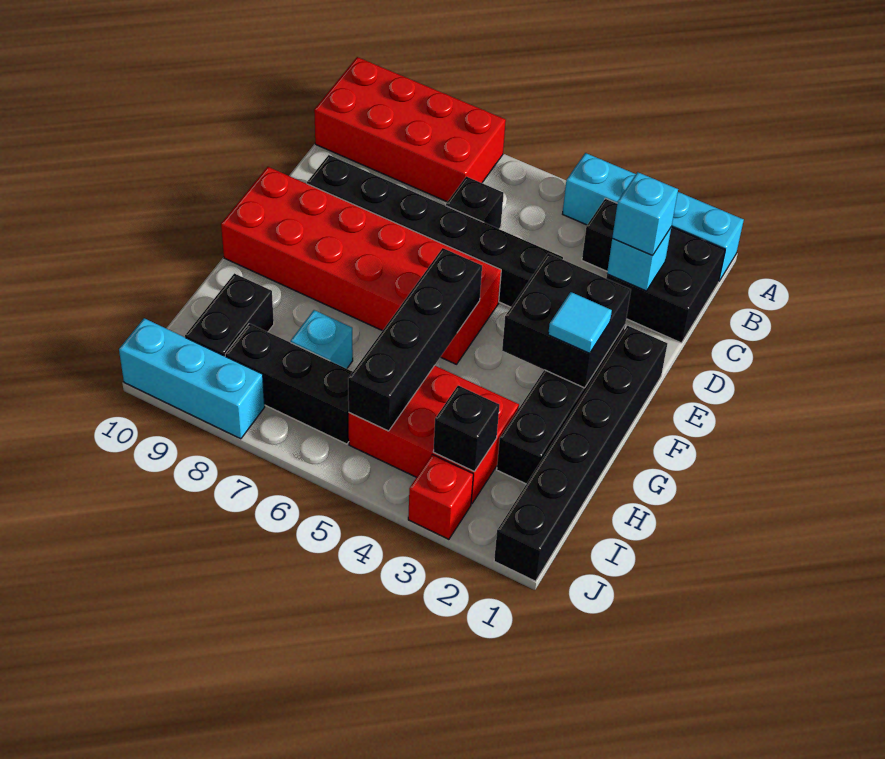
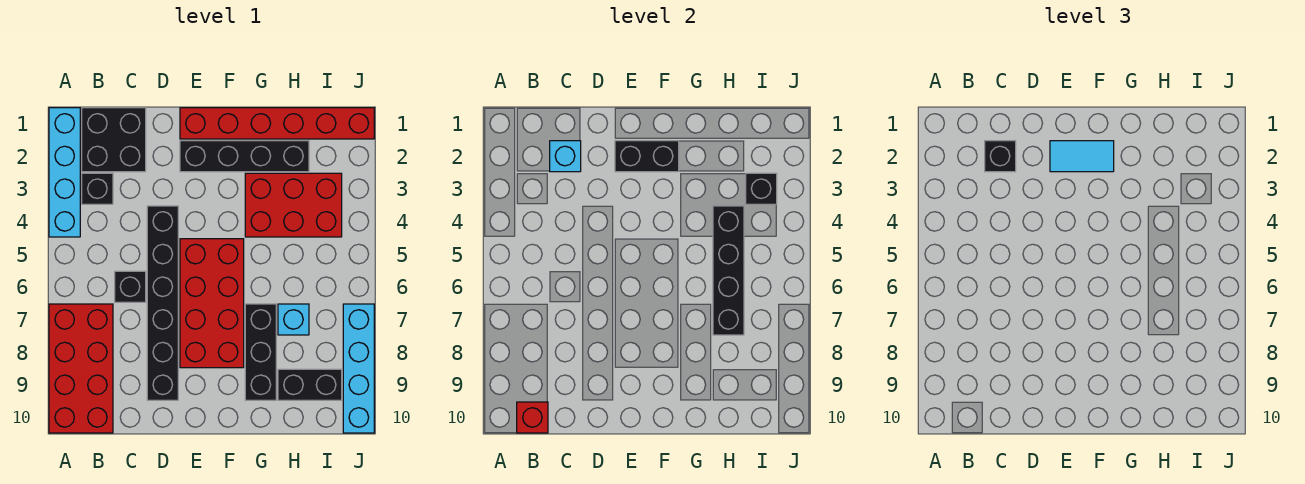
cyan brick C2 level 3 -> black brick C2 level 3
black brick E1:J1 level 1 -> red brick E1:J1 level 1
black brick E2:F3 level 2 -> black brick E2:F2 level 2
red brick E5:F10 level 1 -> red brick E5:F8 level 1
cyan tile F2 level 3 -> cyan tile E2:F2 level 3
black brick F5:I5 level 2 -> black brick H4:H7 level 2
red brick H3:I5 level 1 -> red brick G3:I4 level 1
black brick I6:I8 level 1 -> black brick G7:G9 level 1
red brick J3 level 1 -> red brick B10 level 2
cyan brick J8:J10 level 1 -> cyan brick J7:J10 level 1

